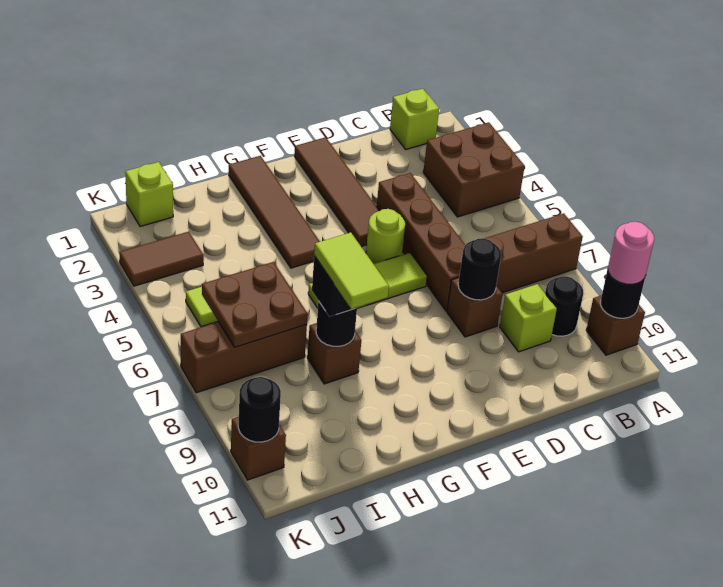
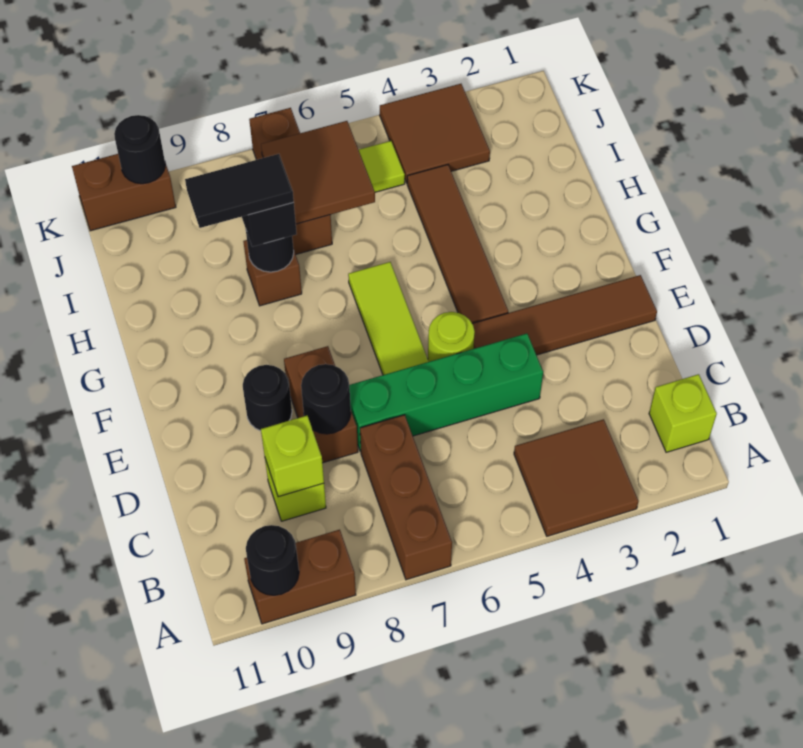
brown brick A3:B4 level 1 -> brown tile A3:B4 level 1
brown brick A10 level 1 -> brown brick A9:A10 level 1
pink round brick A10 level 3 -> none
black round brick B9 level 1 -> black round brick E9 level 1
brown brick D4:D7 level 1 -> green brick D4:D7 level 1
brown brick D8 level 1 -> brown brick D8:E8 level 1
brown tile G1:G4 level 1 -> brown tile F4:I4 level 1
lime tile H8:H9 level 4 -> black tile H8:H9 level 4
brown plate I6:J7 level 2 -> brown tile I6:J7 level 2
lime brick J1 level 1 -> lime brick C9 level 2
brown tile J3:K3 level 1 -> brown tile J3:K4 level 1
brown brick K10 level 1 -> brown brick K10:K11 level 1

